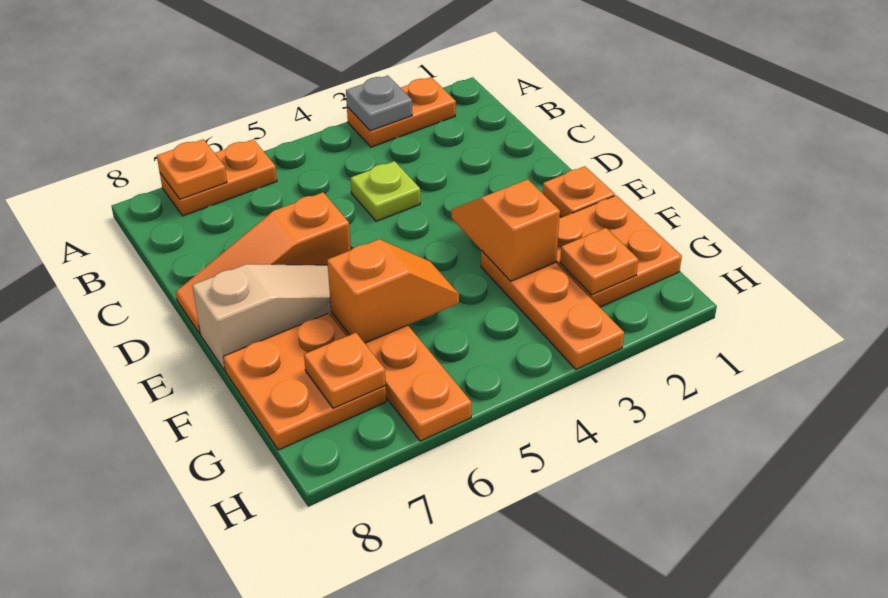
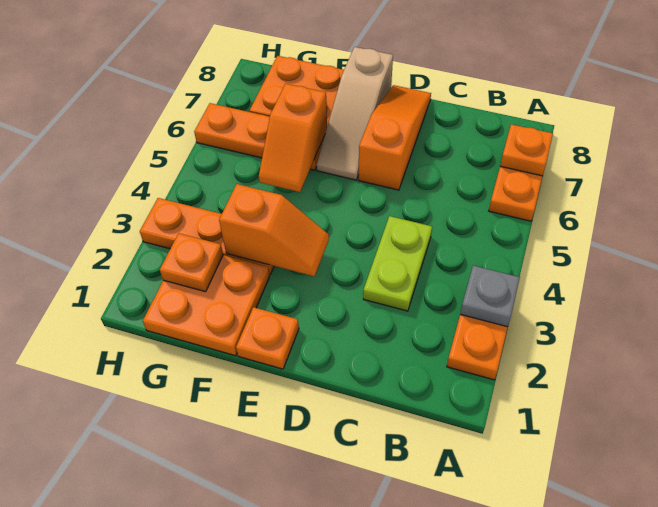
lime plate C4 level 1 -> lime plate C3:C4 level 1
orange plate G7 level 2 -> none

